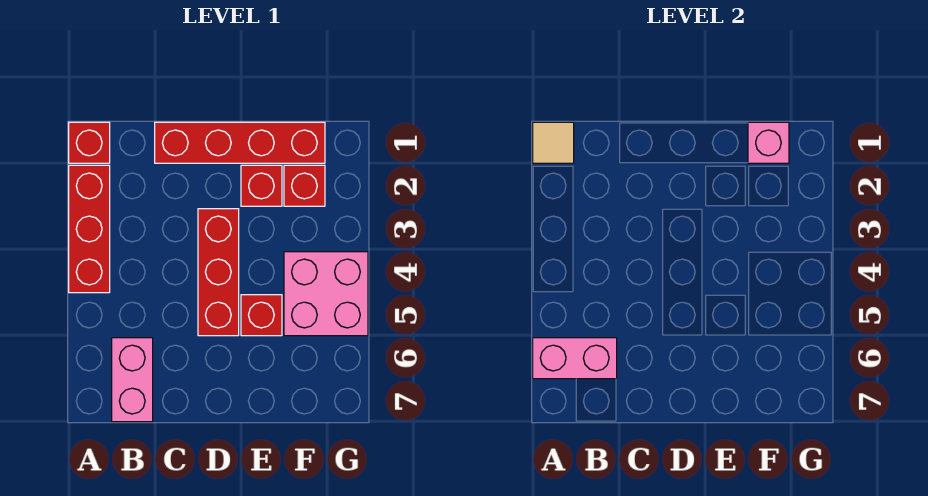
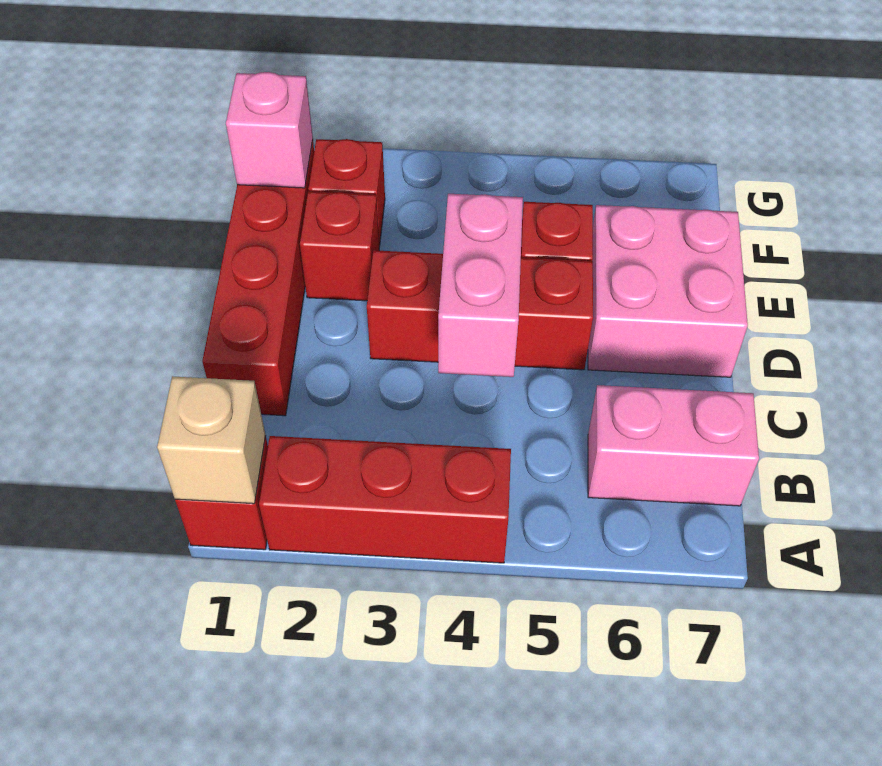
tan tile A1 level 2 -> tan brick A1 level 2
pink brick A6:B6 level 2 -> pink brick C4:D4 level 2
pink brick F4:G5 level 1 -> pink brick D6:E7 level 1

